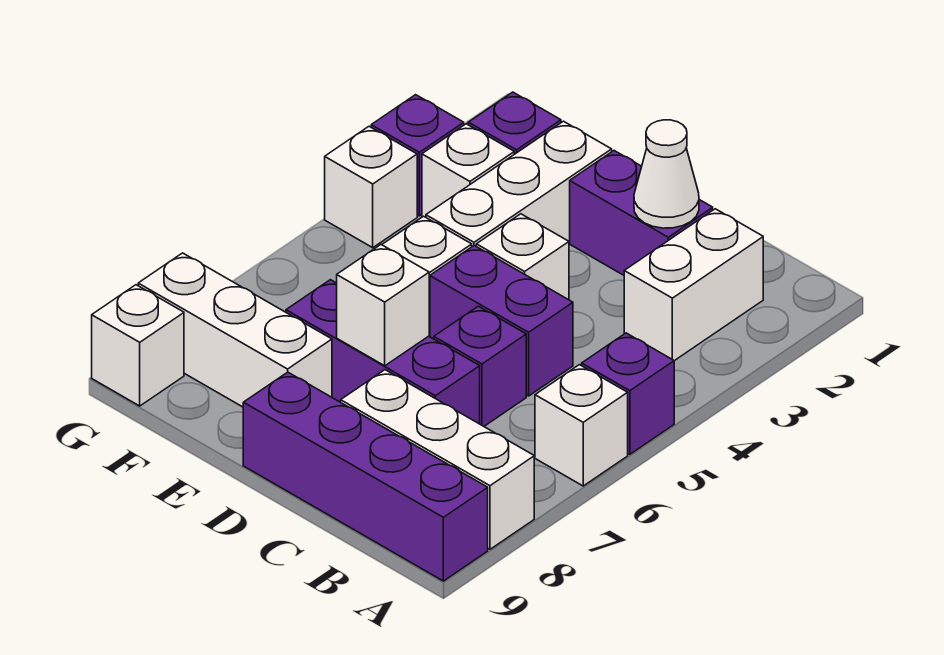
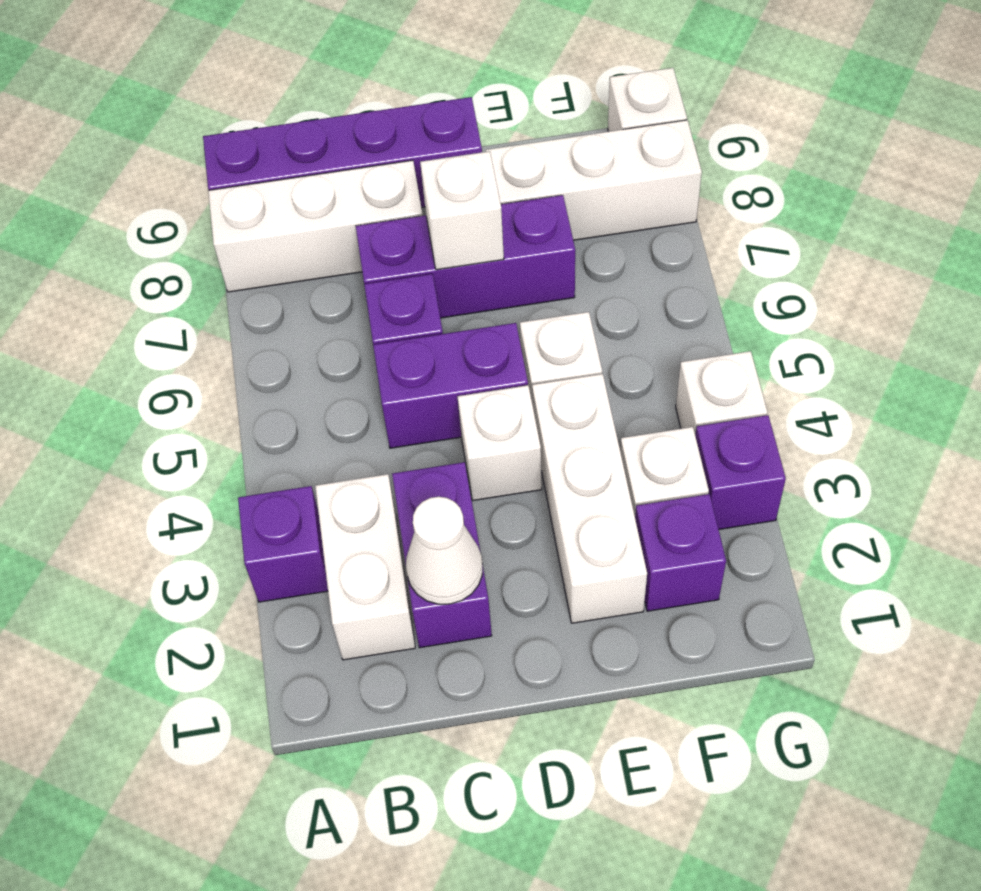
purple brick A5 level 1 -> purple brick A3 level 1
white brick A6 level 1 -> none
purple brick C2:D2 level 1 -> purple brick C2:C3 level 1

